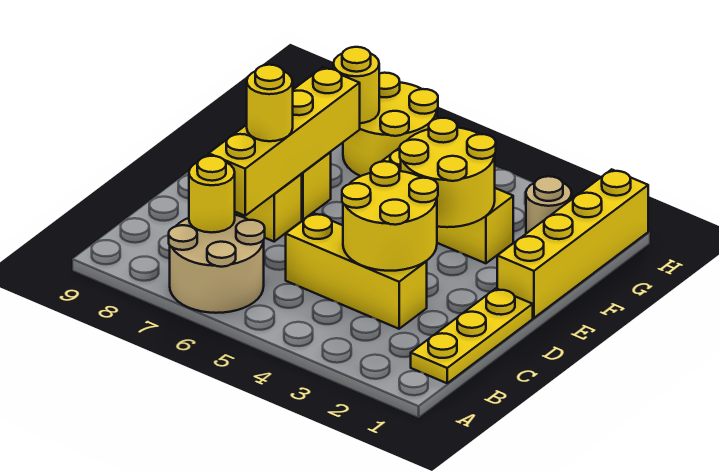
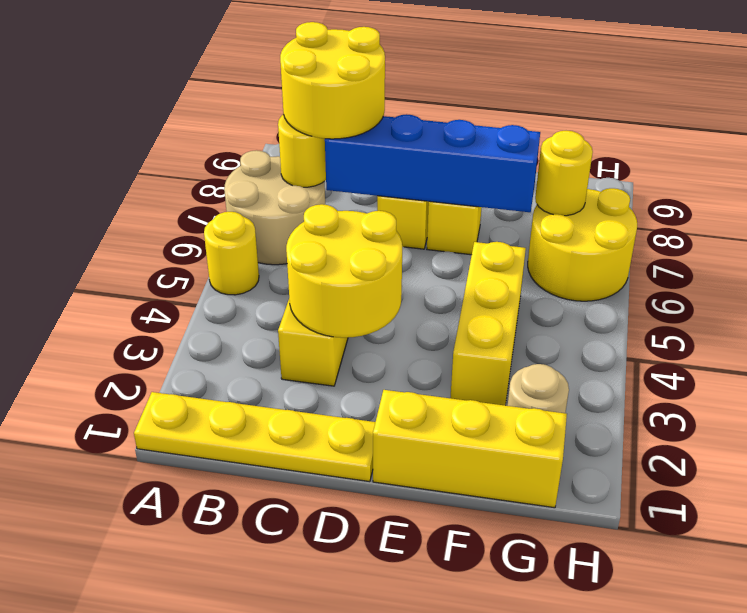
yellow plate B1:D1 level 1 -> yellow plate A1:D1 level 1
yellow brick C7:F7 level 2 -> blue brick C7:F7 level 2
yellow round brick D7 level 3 -> yellow round brick A5 level 1
yellow brick E1:H1 level 1 -> yellow brick E1:G1 level 1
yellow round brick E3:F4 level 2 -> yellow round brick B7:C8 level 3

